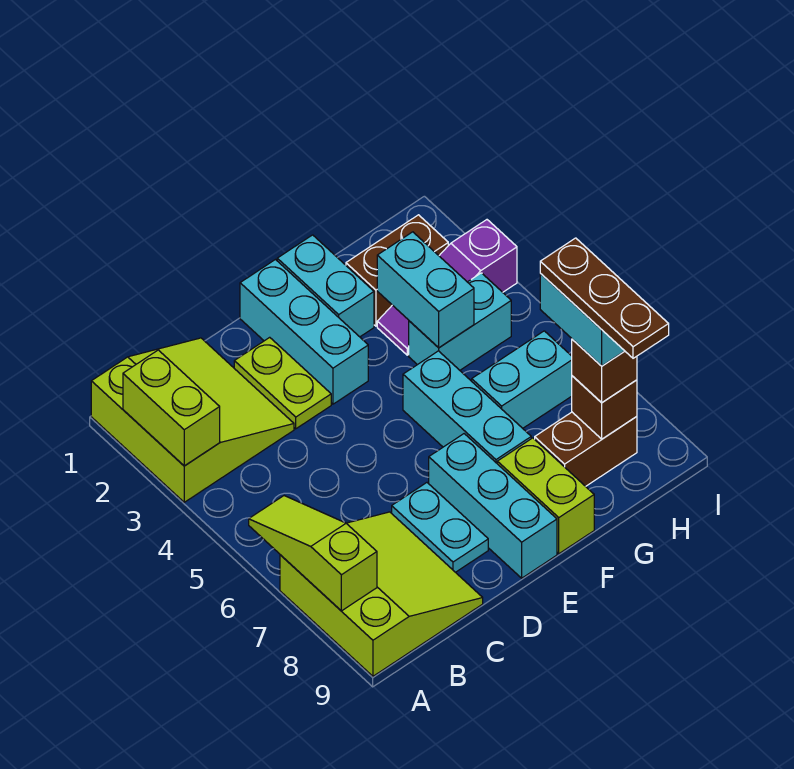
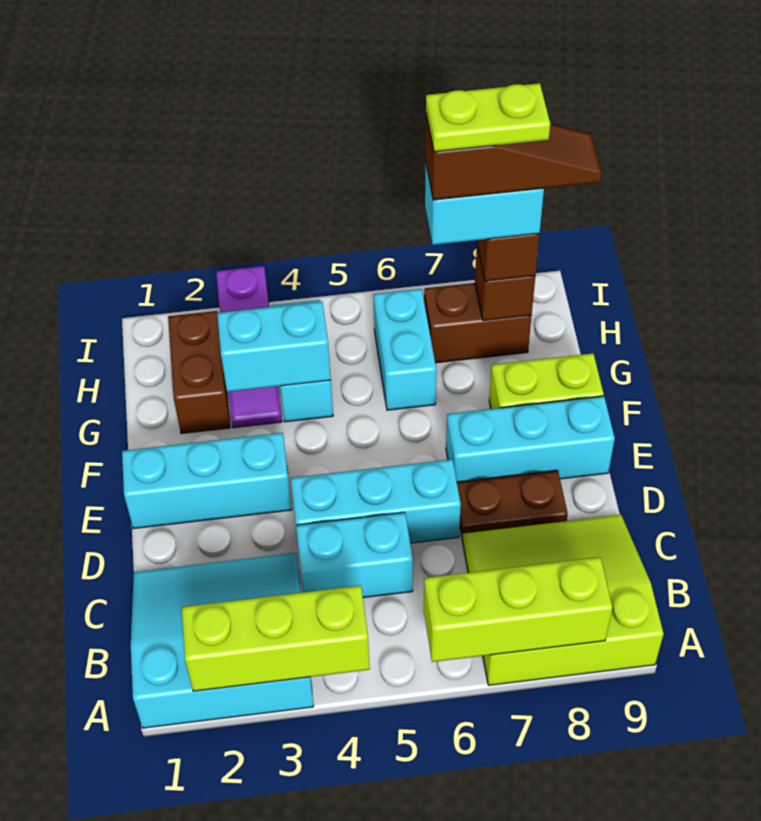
lime slope A1:C3 level 1 top A -> cyan slope A1:C3 level 1 top A
lime brick A2:A3 level 2 -> lime brick A2:A4 level 2
lime slope A6:A8 level 2 top 8 -> lime brick A6:A8 level 2
lime plate D2:D3 level 1 -> lime plate H7:H8 level 6
cyan plate D7:D8 level 1 -> brown plate D7:D8 level 1
cyan brick F1:F2 level 1 -> cyan brick C4:C5 level 1
cyan brick F5:F7 level 1 -> cyan brick D4:D6 level 1
brown brick G8:H8 level 1 -> brown brick H7:H8 level 1
brown plate H7:H9 level 5 -> brown slope H7:H9 level 5 top 7

